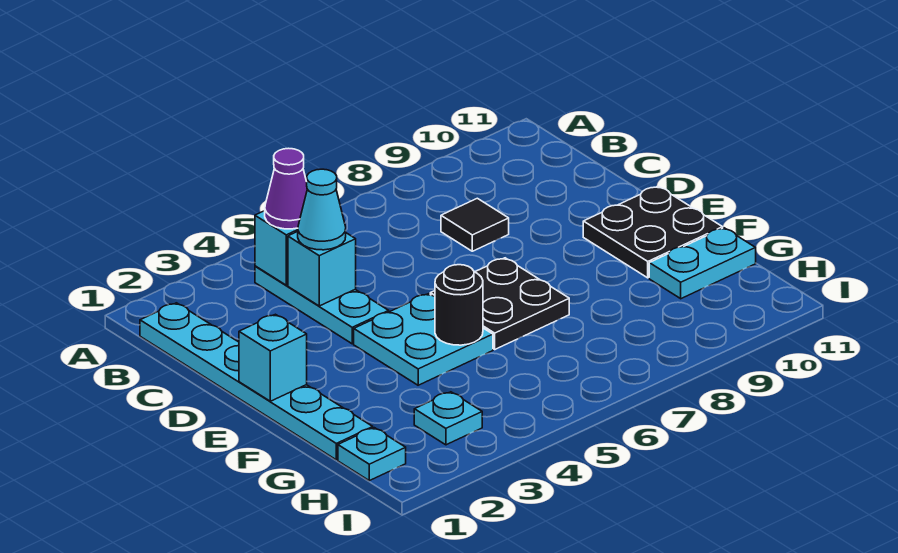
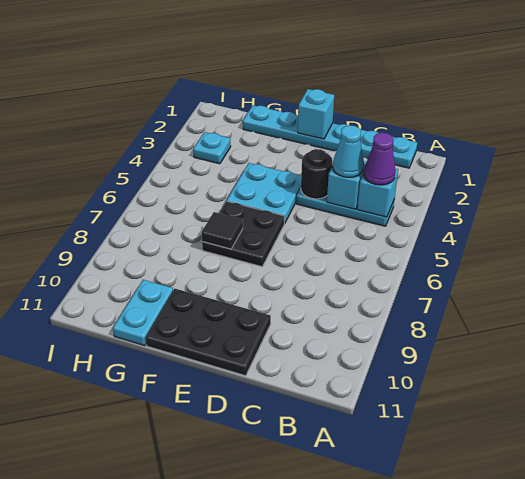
black tile C8 level 1 -> black tile F7 level 2
black plate E10:F11 level 1 -> black plate D10:F11 level 1
black round brick F5 level 2 -> black round brick D4 level 2
cyan plate H1 level 1 -> none

